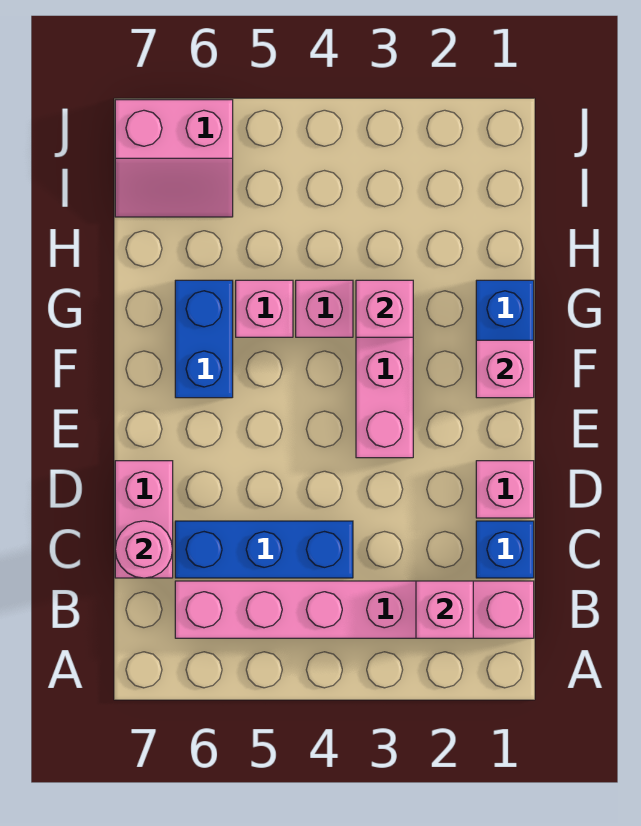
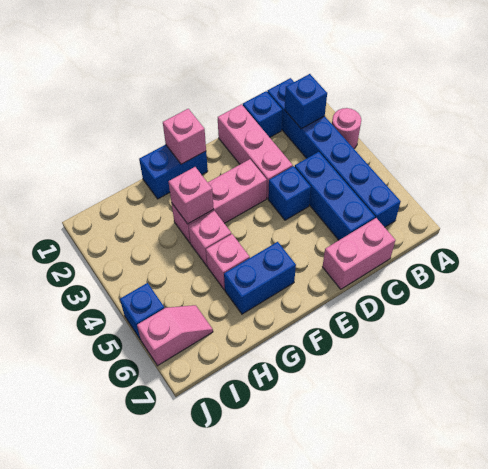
pink brick B1:B6 level 1 -> blue brick B1:B6 level 1
pink brick B2 level 2 -> blue brick B2 level 2
pink round brick C7 level 2 -> pink round brick A3 level 1
pink brick D1 level 1 -> pink brick D1:D3 level 1
none -> blue brick D4 level 1
pink slope I6:J7 level 1 top J -> pink slope I6:J6 level 1 top J
none -> blue brick J5 level 1

